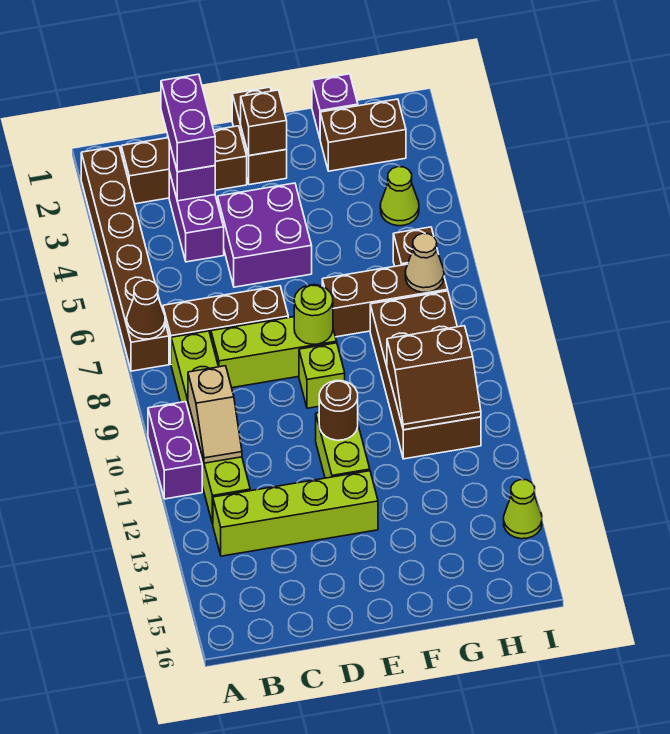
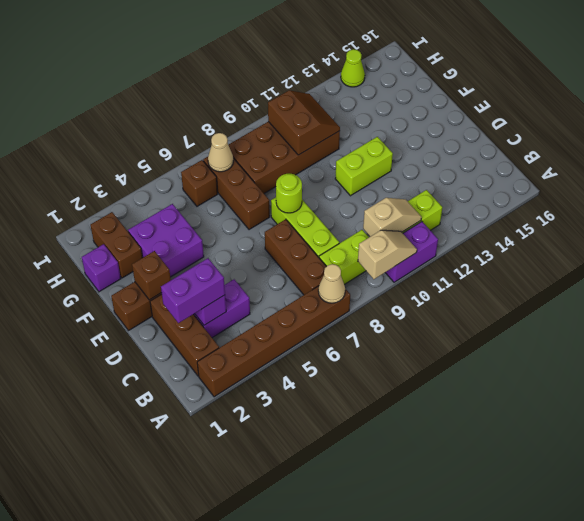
brown cone A7 level 2 -> tan cone A7 level 2
none -> tan slope A9:A10 level 2 top 9
lime brick B13:E13 level 1 -> none
purple brick D4:E5 level 1 -> purple brick F3:G4 level 1
lime brick E9 level 1 -> none
brown round brick E11 level 2 -> none
lime cone H4 level 1 -> none

